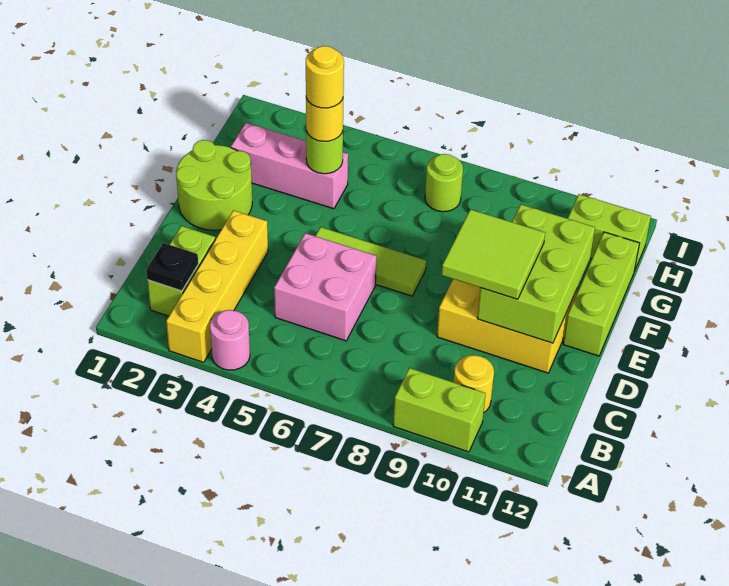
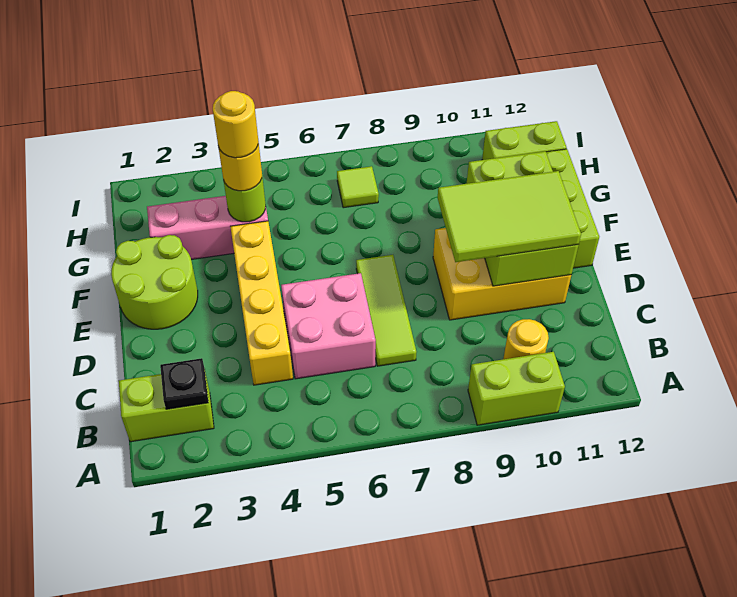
yellow brick A3:D3 level 1 -> yellow brick C4:F4 level 1
pink round brick A4 level 1 -> none
lime brick B2:C2 level 1 -> lime brick B1:B2 level 1
lime tile D9:E10 level 3 -> lime tile D9:E11 level 3
lime tile E5:E7 level 1 -> lime tile C7:E7 level 1
lime round brick H7 level 1 -> lime tile H7 level 1

